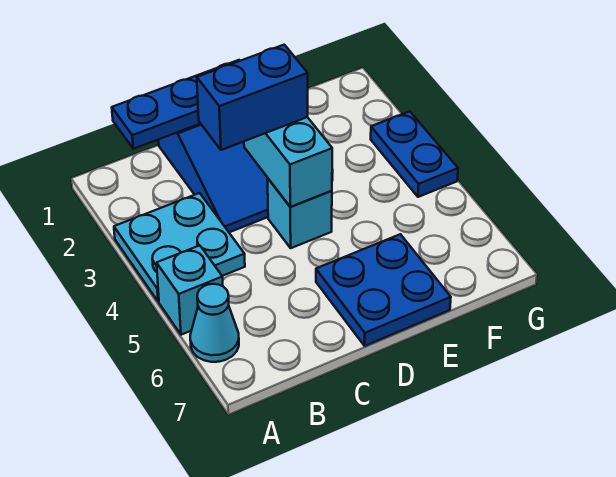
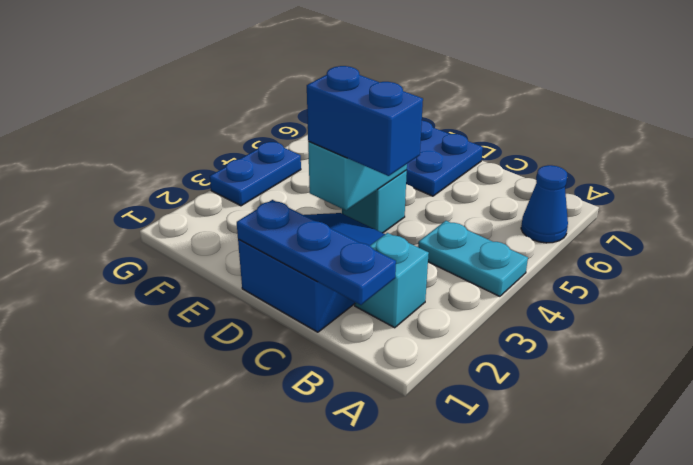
cyan plate A3:B4 level 1 -> cyan plate A4:B4 level 1
cyan brick A5 level 1 -> cyan brick B2 level 1
cyan cone A6 level 1 -> blue cone A6 level 1

